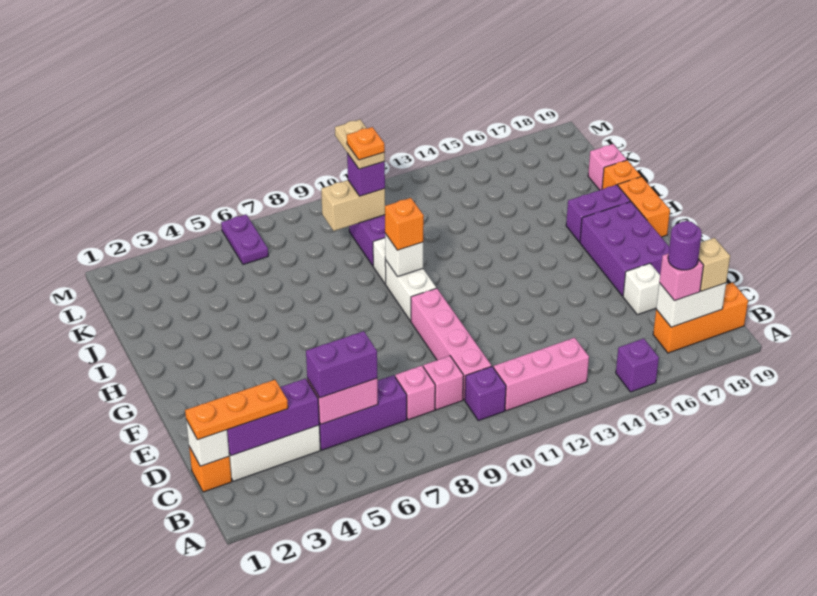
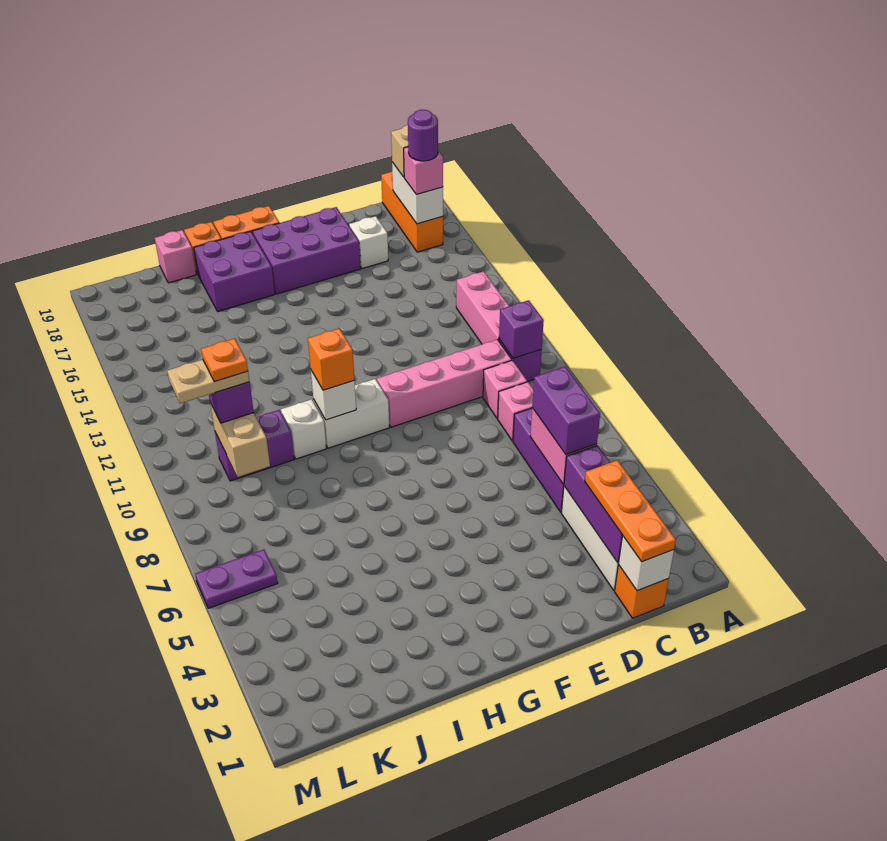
purple brick A15 level 1 -> purple brick B10 level 2
purple brick H17:H18 level 1 -> purple brick H17:I18 level 1

